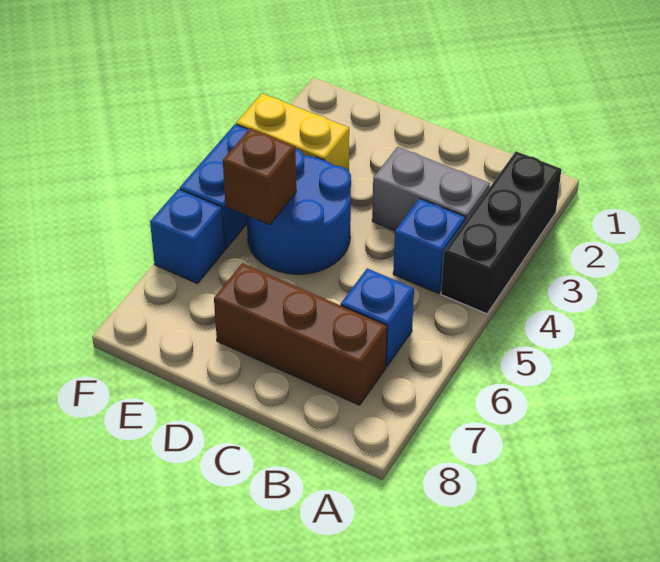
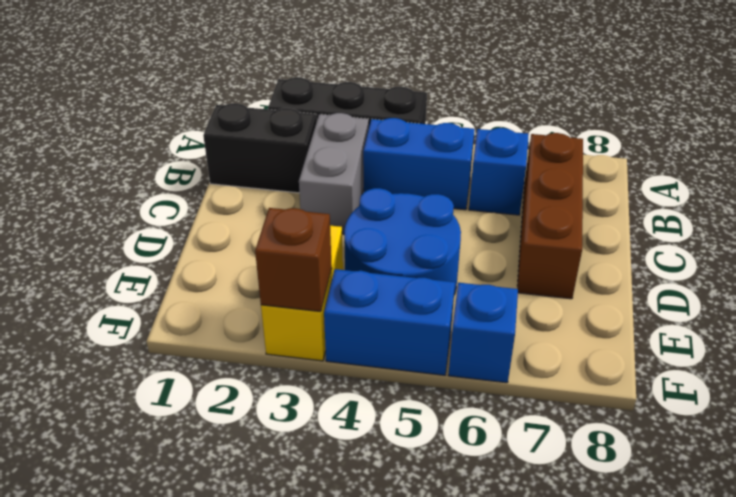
none -> black brick B1:B2 level 1
blue brick B4 level 1 -> blue brick B4:B5 level 1
brown brick E5 level 2 -> brown brick F3 level 2

